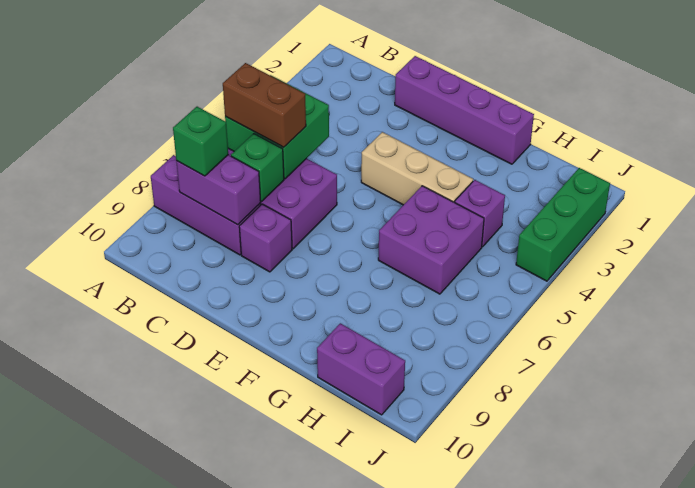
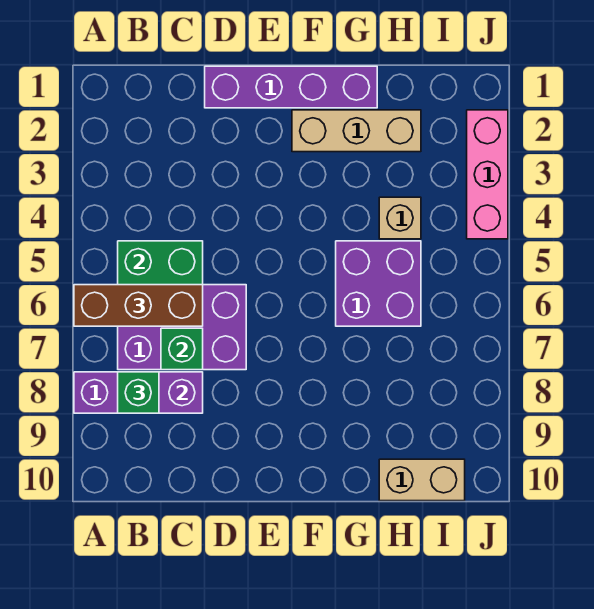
brown brick B6:C6 level 3 -> brown brick A6:C6 level 3
purple brick D8 level 1 -> none
tan brick E4:G4 level 1 -> tan brick F2:H2 level 1
purple brick H4 level 1 -> tan brick H4 level 1
purple brick H10:I10 level 1 -> tan brick H10:I10 level 1
green brick J2:J4 level 1 -> pink brick J2:J4 level 1

